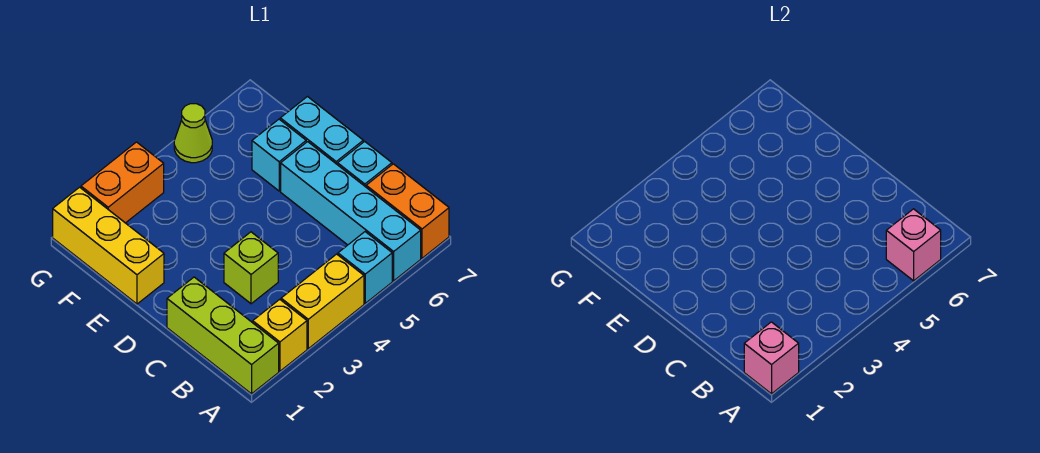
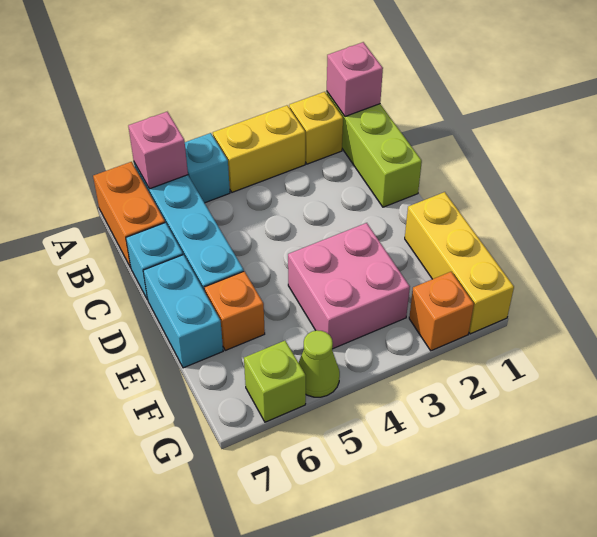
lime brick C3 level 1 -> lime brick G6 level 1
none -> pink brick E3:F4 level 1
cyan brick E6 level 1 -> orange brick E6 level 1
orange brick G2:G3 level 1 -> orange brick G2 level 1

